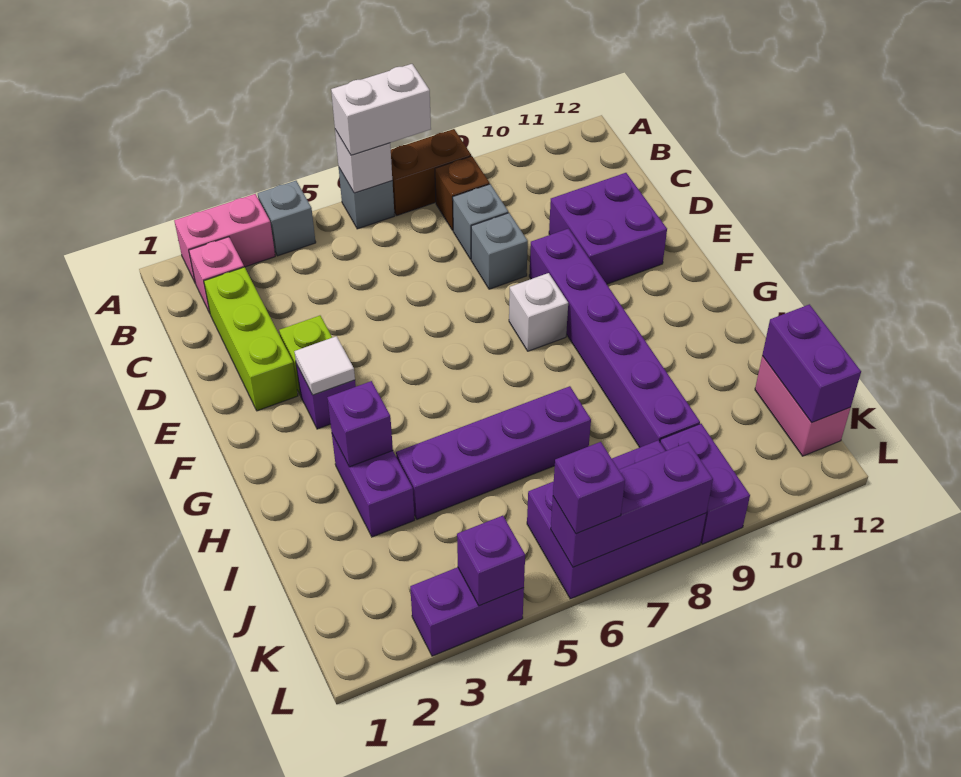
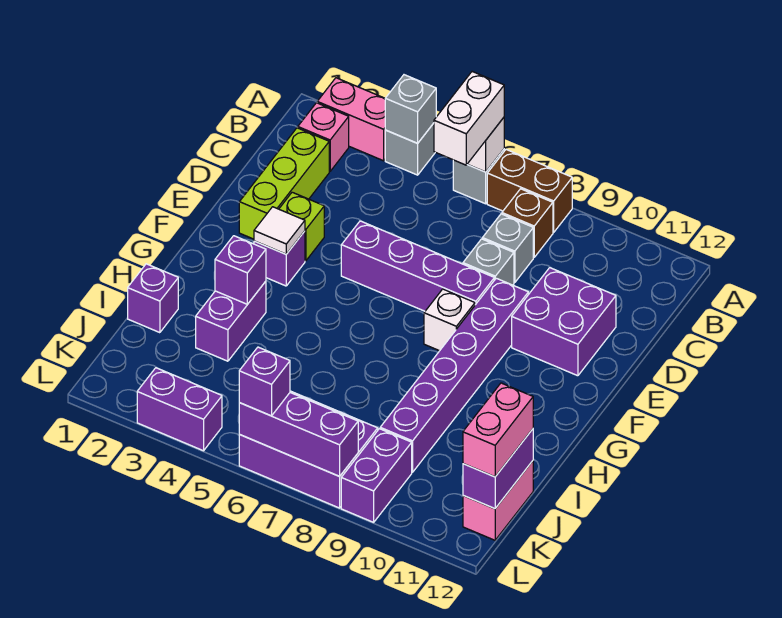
none -> grey brick A4 level 2
white brick A6:A7 level 3 -> white brick A6:B6 level 3
purple brick I4:I7 level 1 -> purple brick E5:E8 level 1
none -> pink brick J12:K12 level 3
purple brick L4 level 2 -> purple brick I1 level 1

